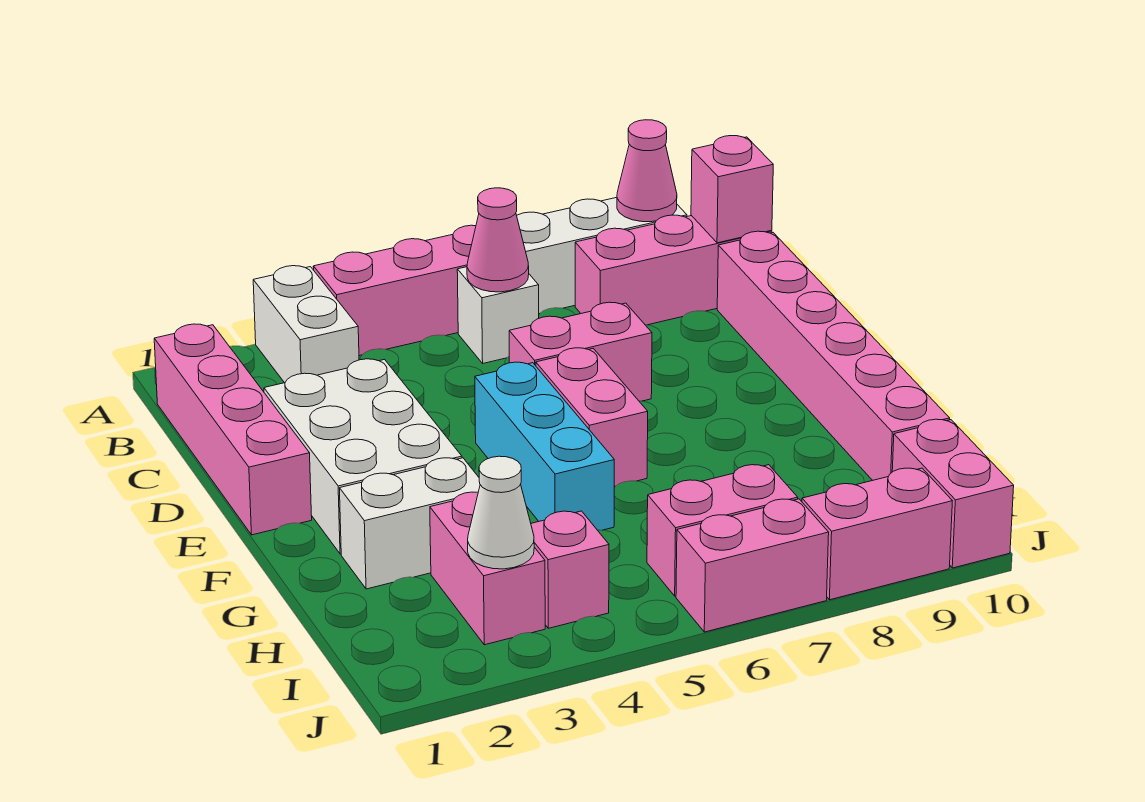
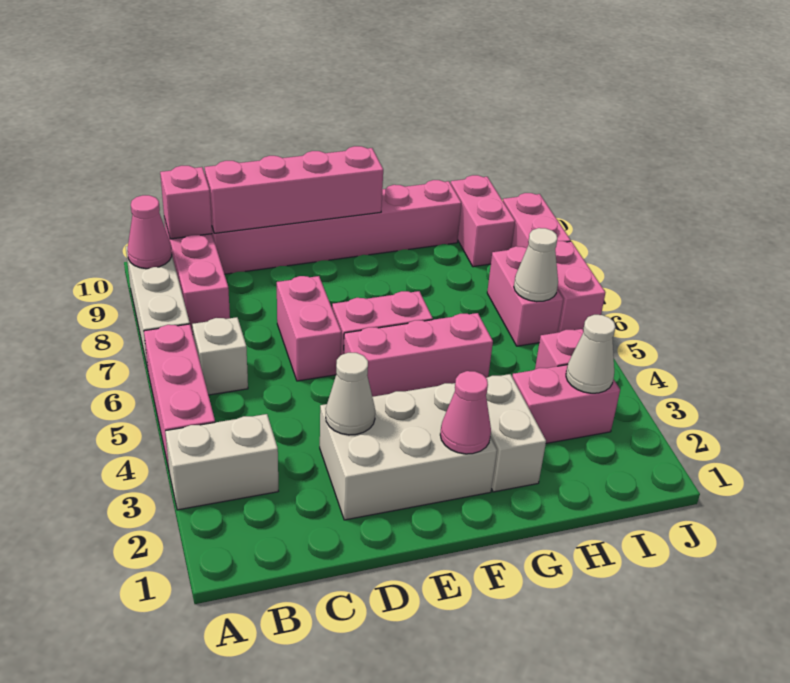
pink brick B1:E1 level 1 -> pink brick C10:F10 level 2
pink cone B6 level 2 -> pink cone F2 level 2
none -> white cone D3 level 2
cyan brick E5:G5 level 1 -> pink brick E5:G5 level 1
none -> white cone I6 level 2
pink brick I10:J10 level 1 -> pink brick I9:I10 level 1

